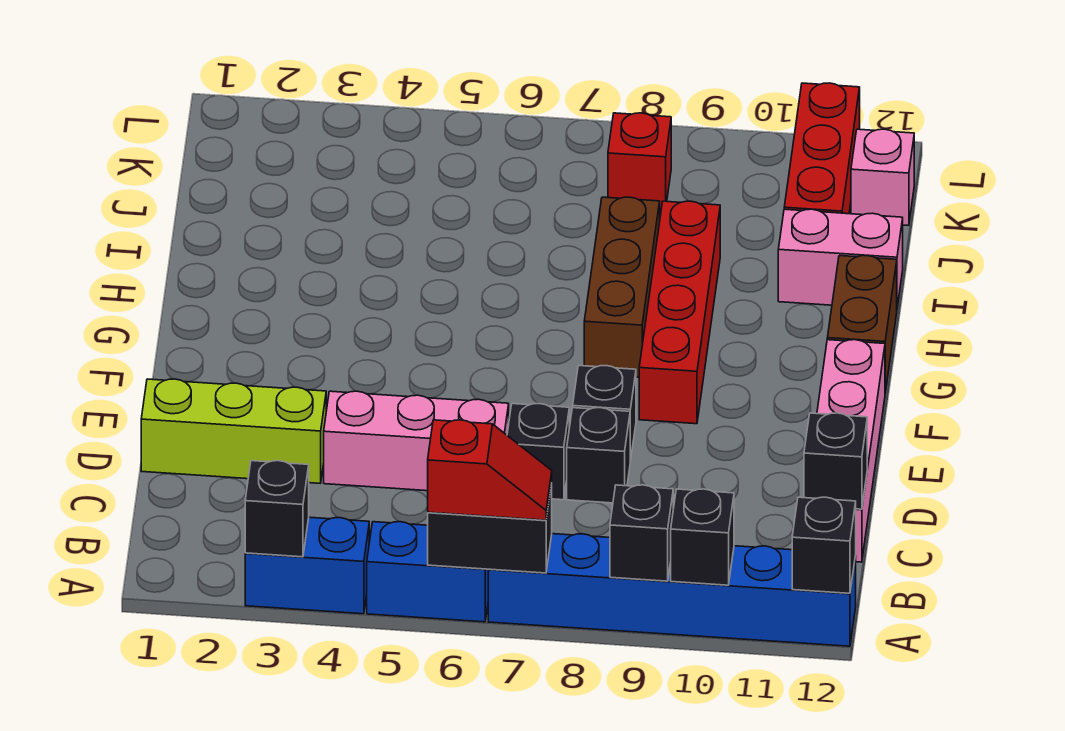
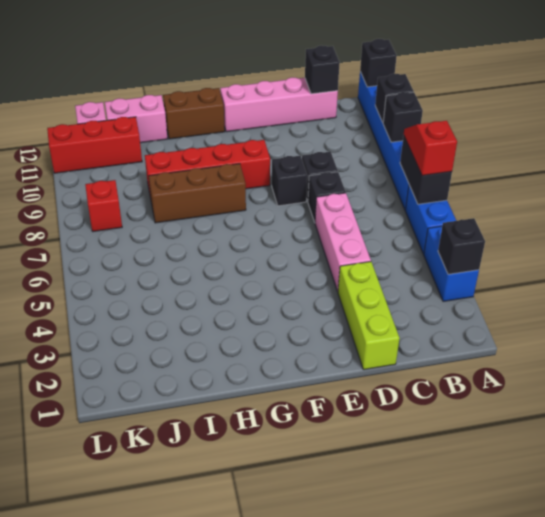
pink brick I11:I12 level 1 -> pink brick I12:J12 level 1

